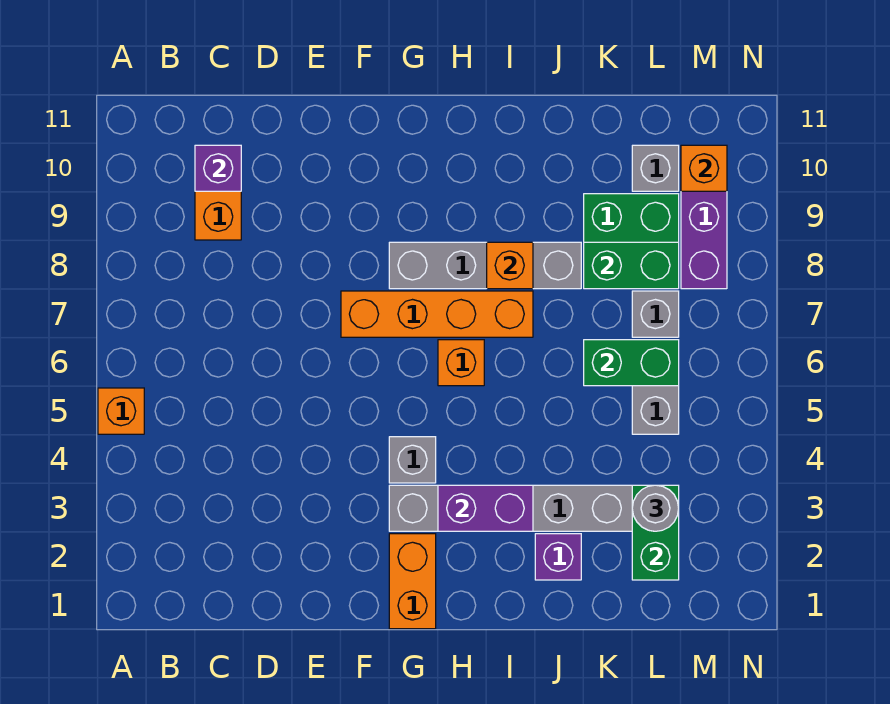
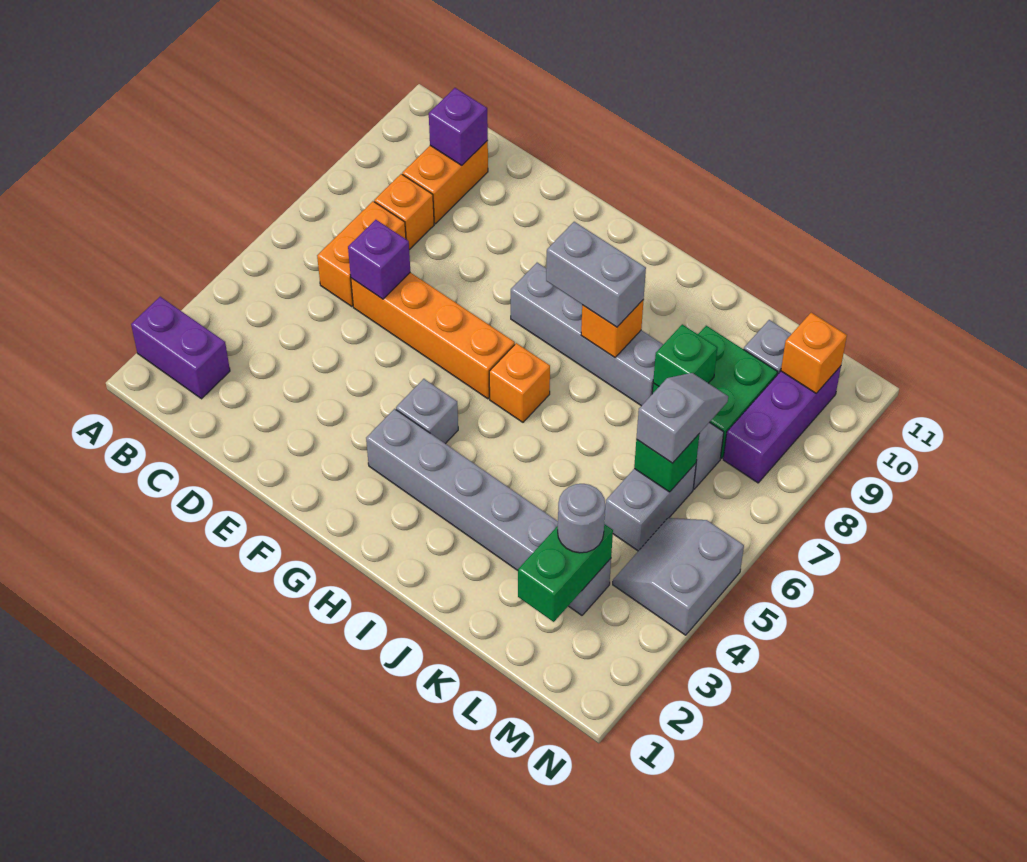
orange brick A5 level 1 -> orange brick C8 level 1
orange brick F7:I7 level 1 -> orange brick D6:G6 level 1
orange brick G1:G2 level 1 -> orange brick C6:C7 level 1
purple brick H3:I3 level 2 -> purple brick A2:B2 level 1
none -> grey brick H8:I8 level 3
purple brick J2 level 1 -> purple brick D6 level 2
green brick K6:L6 level 2 -> green brick L6 level 2
green brick K8:L8 level 2 -> green brick K8 level 2
none -> grey slope L6:L7 level 3 top 6
none -> grey slope M4:N5 level 1 top N

